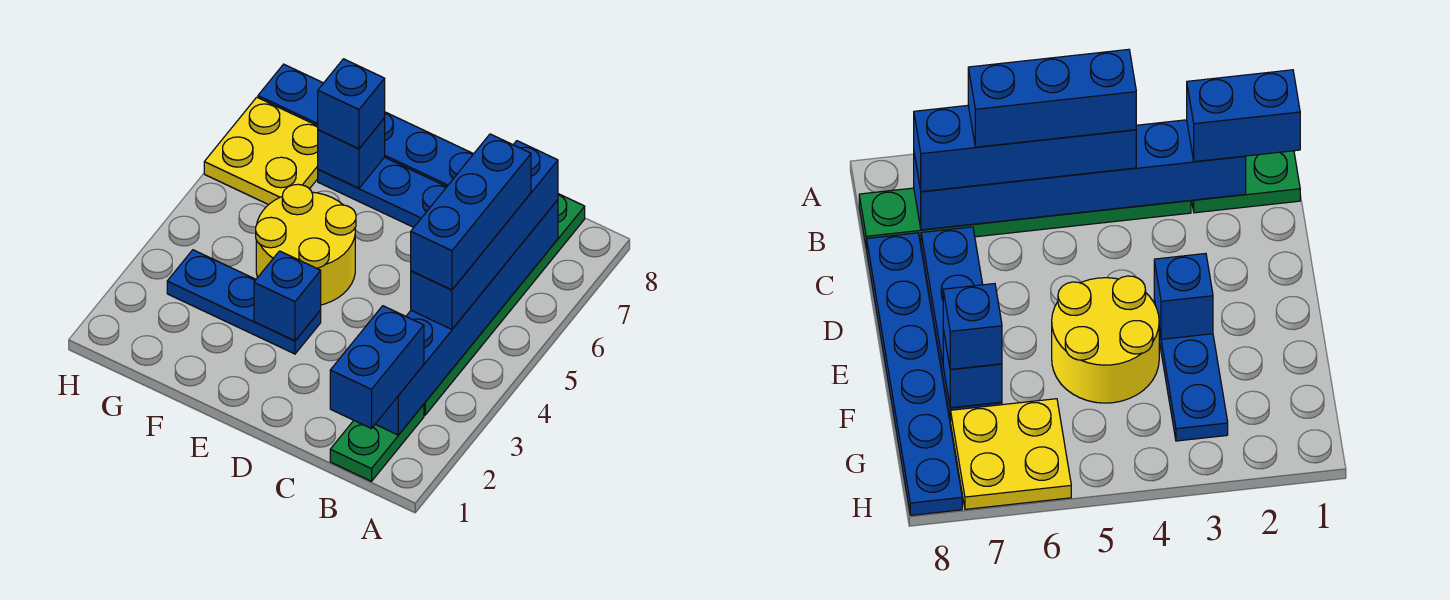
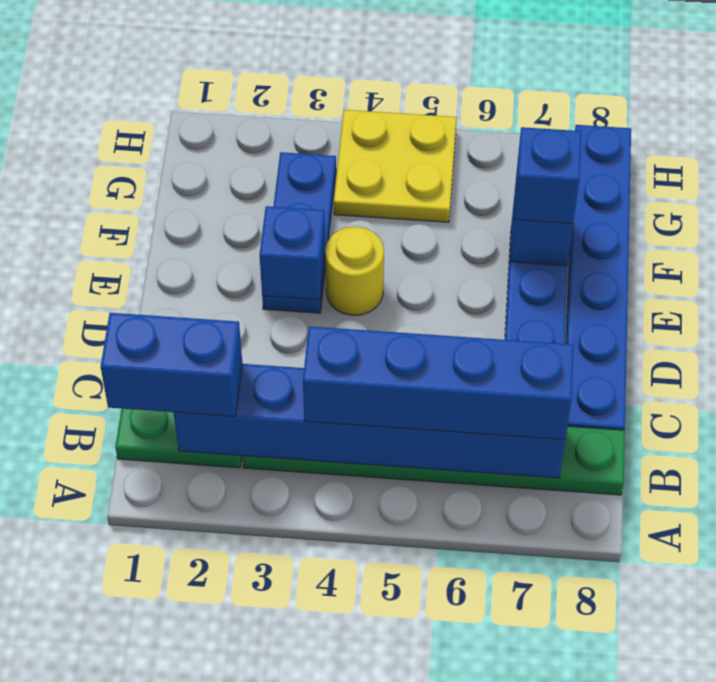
blue brick B4:B6 level 4 -> none
yellow round brick E4:F5 level 1 -> yellow round brick E4 level 1
yellow plate G6:H7 level 1 -> yellow plate G4:H5 level 1

